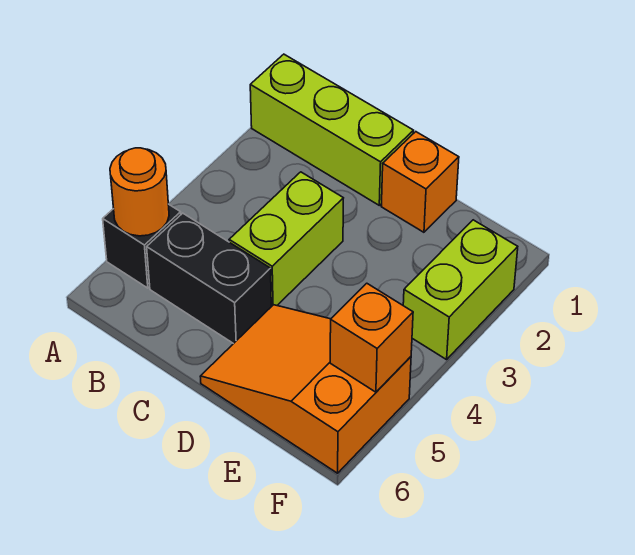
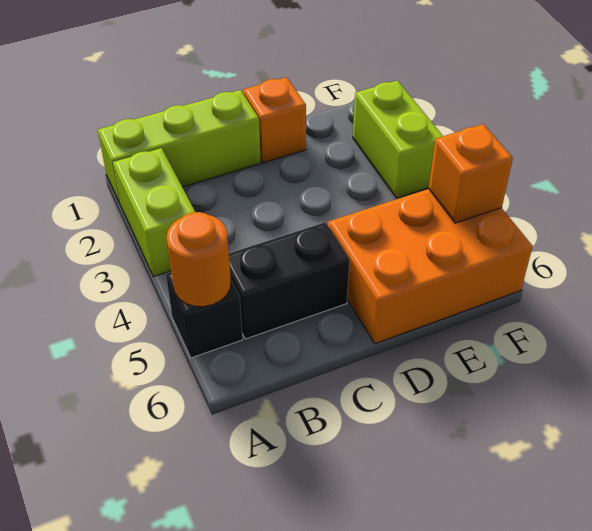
lime brick C3:C4 level 1 -> lime brick A2:A3 level 1
orange slope D5:F6 level 1 top F -> orange brick D5:F6 level 1

